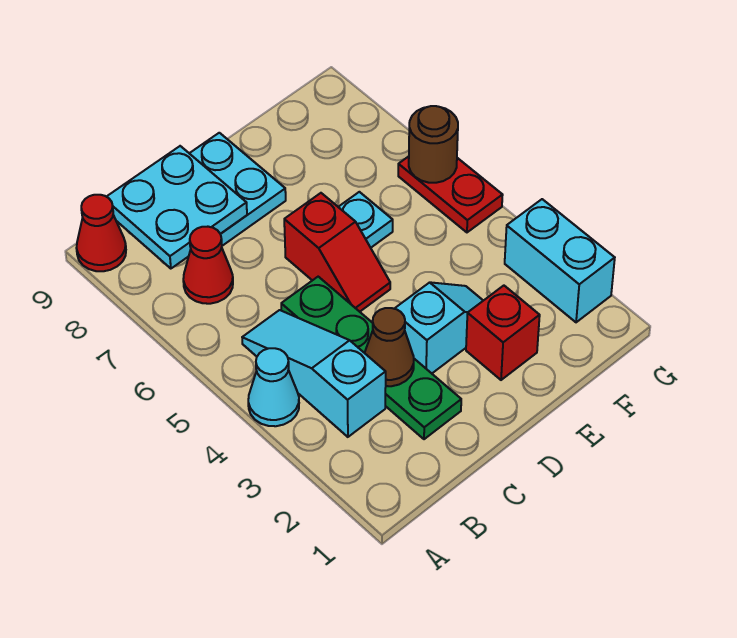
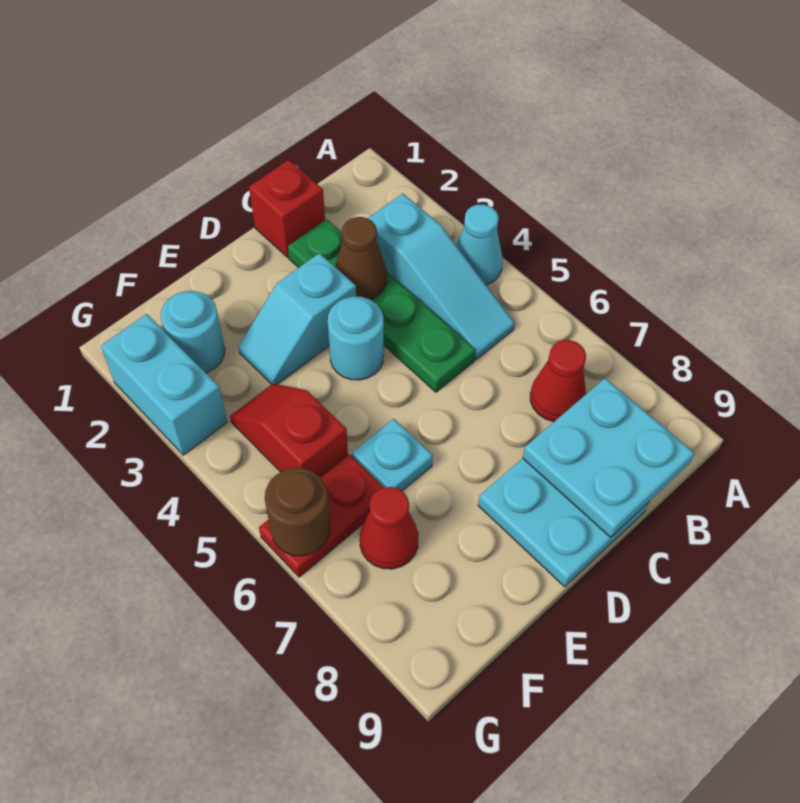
red cone A9 level 1 -> red cone F7 level 1
none -> cyan round brick D4 level 1
red slope D5:D6 level 1 top 6 -> red slope F4:F5 level 1 top 5
red brick E2 level 1 -> red brick C1 level 1
none -> cyan round brick F2 level 1
red plate G5:G6 level 1 -> red plate F6:G6 level 1

